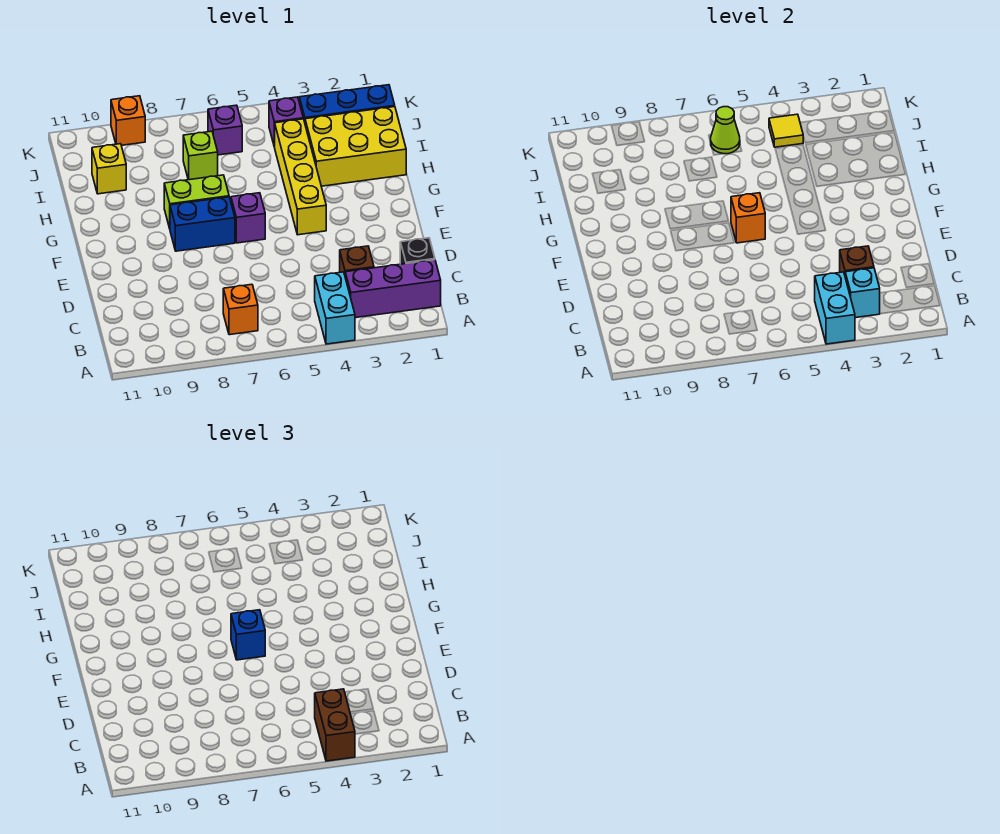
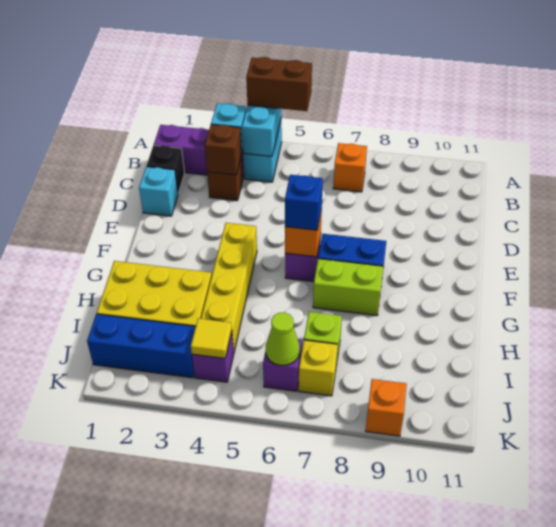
brown brick A4:B4 level 3 -> brown brick A4:A5 level 3
none -> cyan brick D1 level 1
yellow brick I10 level 1 -> yellow brick J7 level 1

